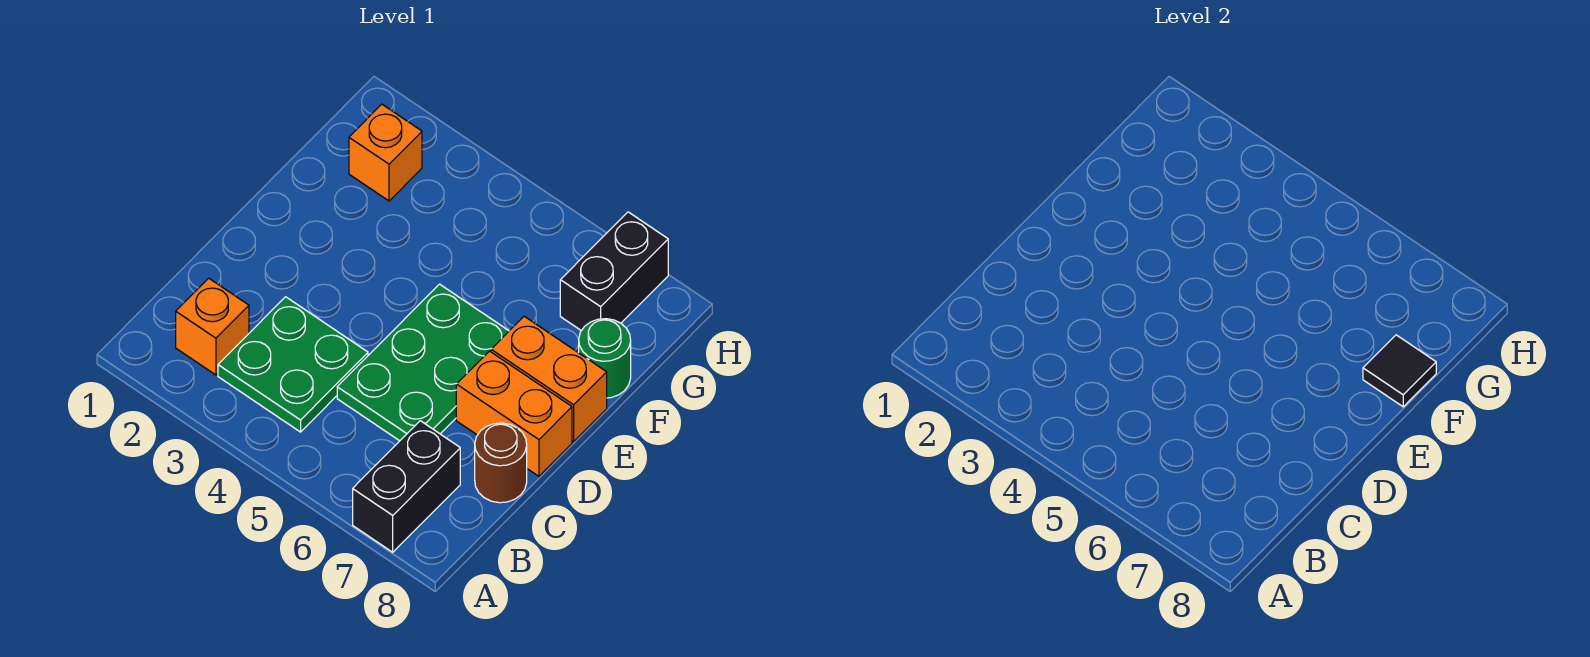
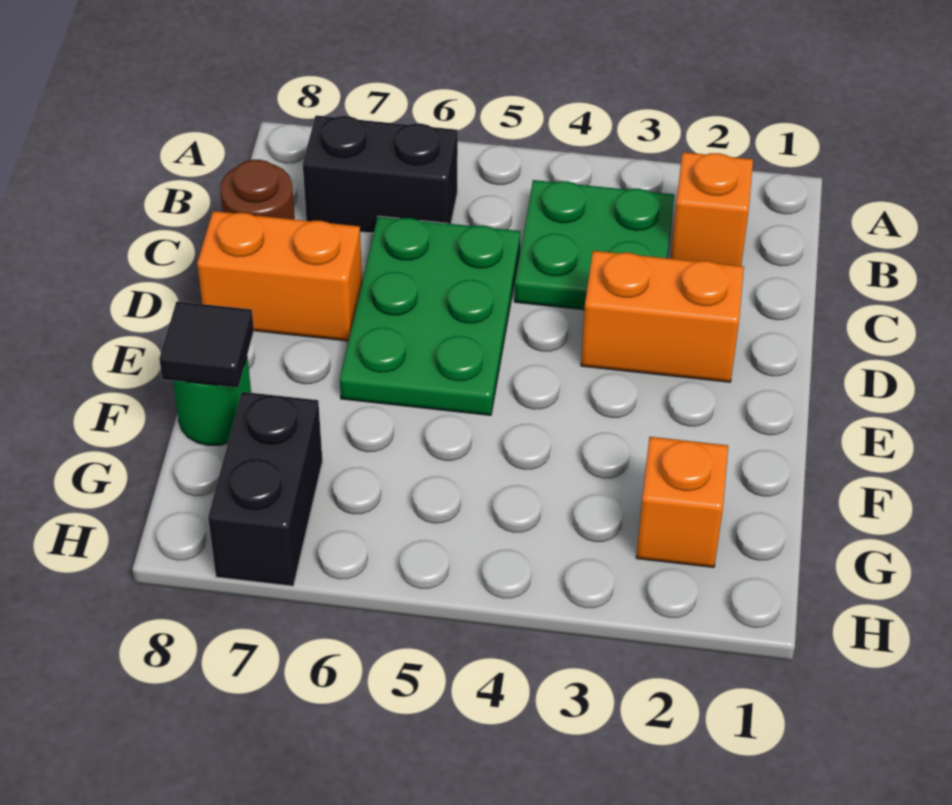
black brick A7:B7 level 1 -> black brick B6:B7 level 1
orange brick E7:E8 level 1 -> orange brick D2:D3 level 1

